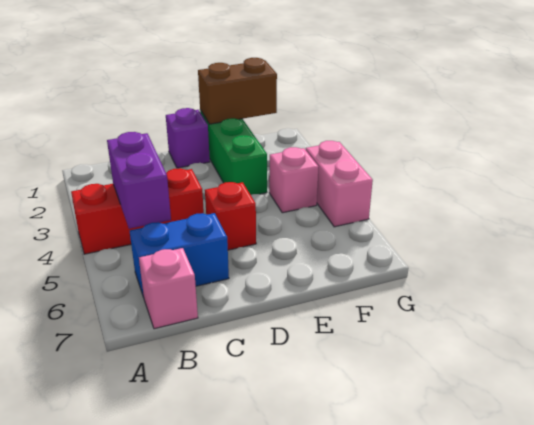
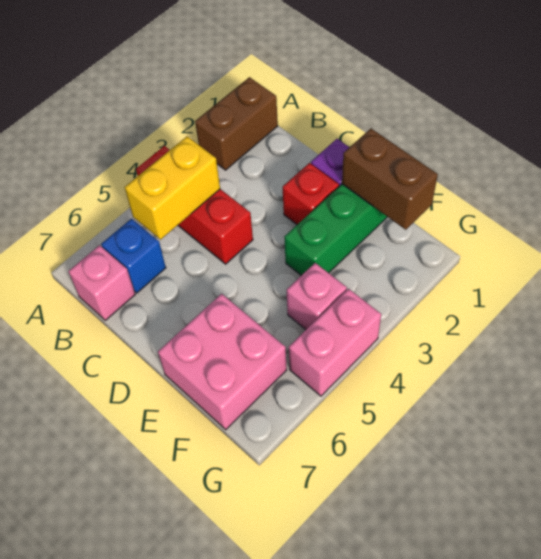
none -> brown brick A1:A2 level 1
purple brick B4:B5 level 2 -> yellow brick B4:B5 level 2
blue brick B6:C6 level 1 -> blue brick B6 level 1
red brick D5 level 1 -> red brick D2 level 1
none -> pink brick E6:F7 level 1

